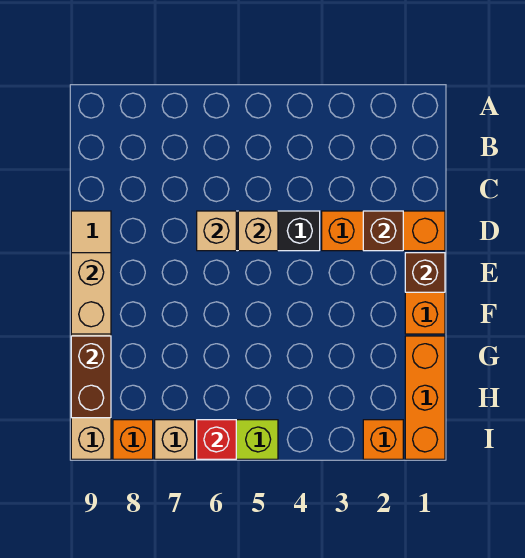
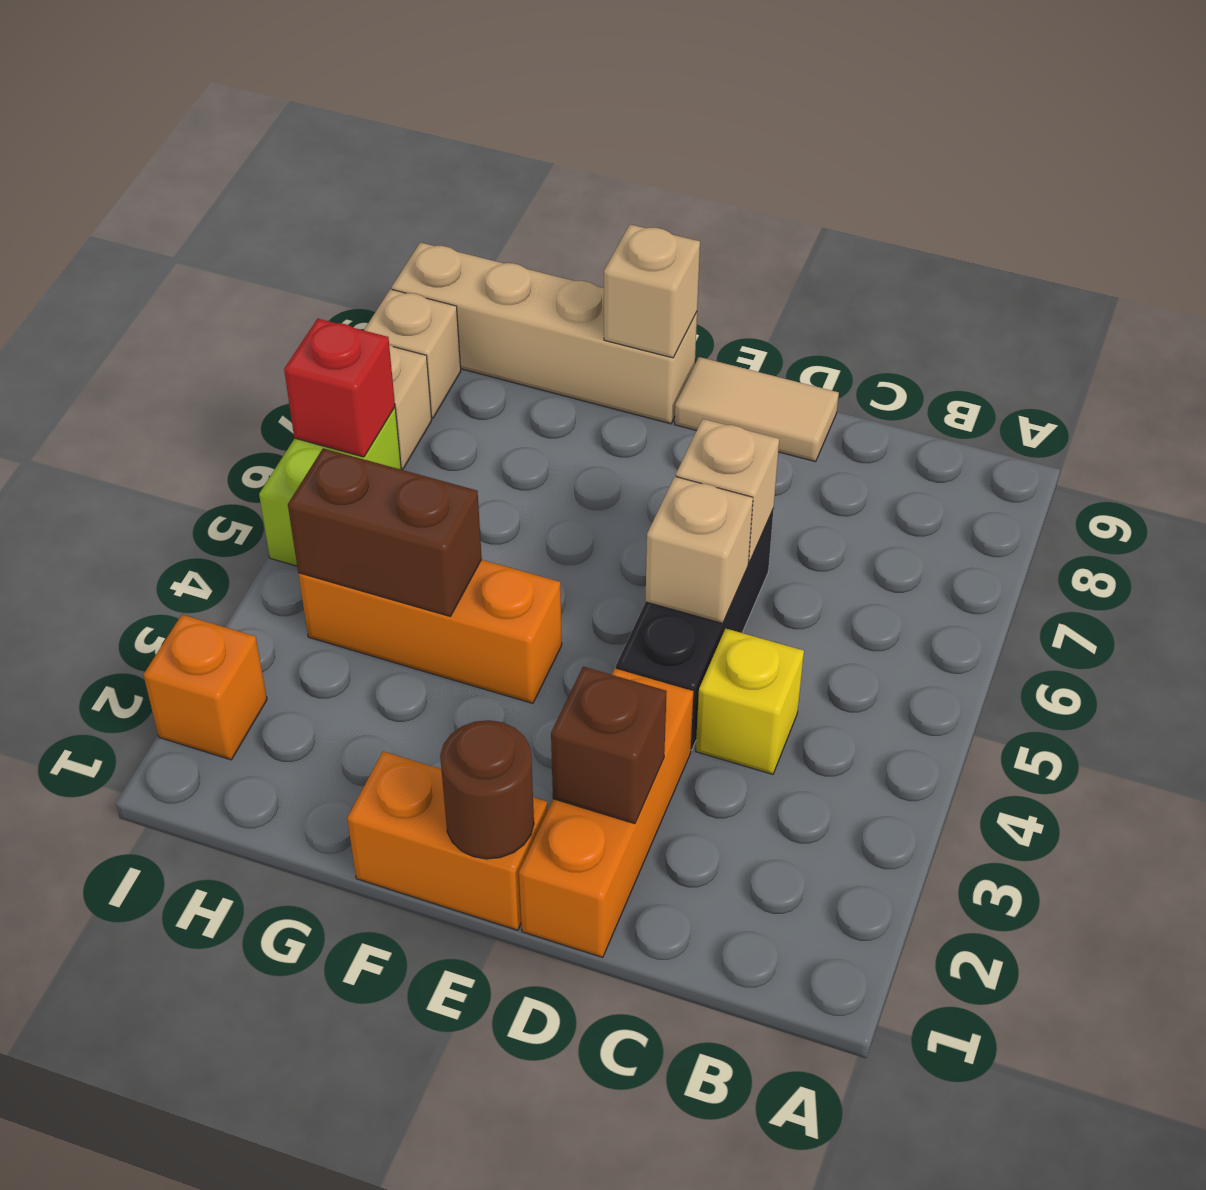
none -> yellow brick C4 level 1
brown brick E1 level 2 -> brown round brick E1 level 2
tan brick E9:F9 level 2 -> tan brick F9 level 2
orange brick G1:I1 level 1 -> orange brick F4:H4 level 1
brown brick G9:H9 level 2 -> brown brick G4:H4 level 2
orange brick I8 level 1 -> tan brick I8 level 1

